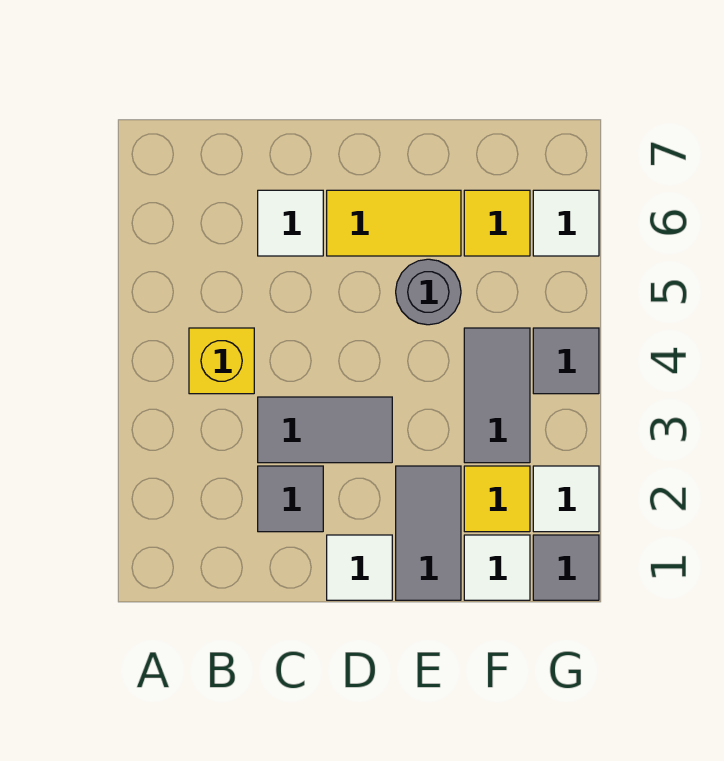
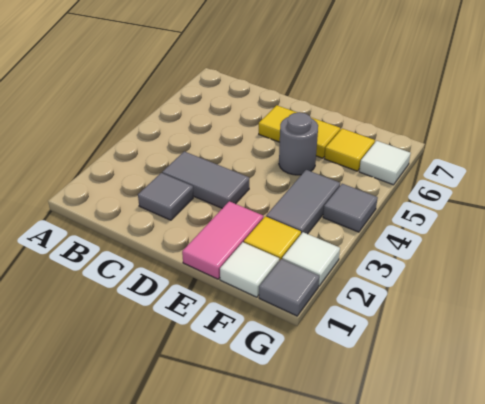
yellow brick B4 level 1 -> none
white tile C6 level 1 -> none
white tile D1 level 1 -> none
grey tile E1:E2 level 1 -> pink tile E1:E2 level 1

